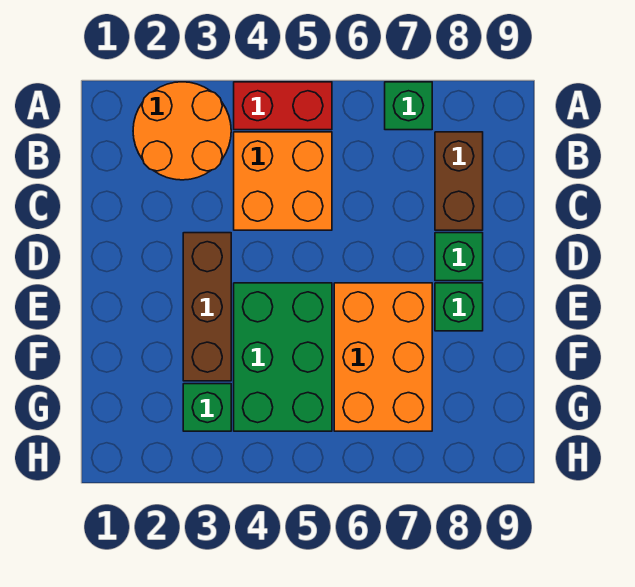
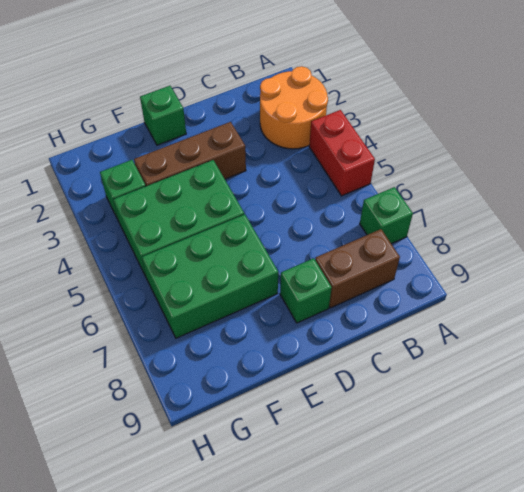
orange brick B4:C5 level 1 -> none
orange brick E6:G7 level 1 -> green brick E6:G7 level 1
green brick E8 level 1 -> green brick E1 level 1

